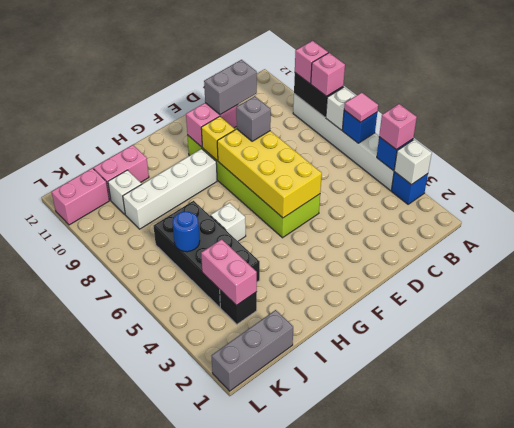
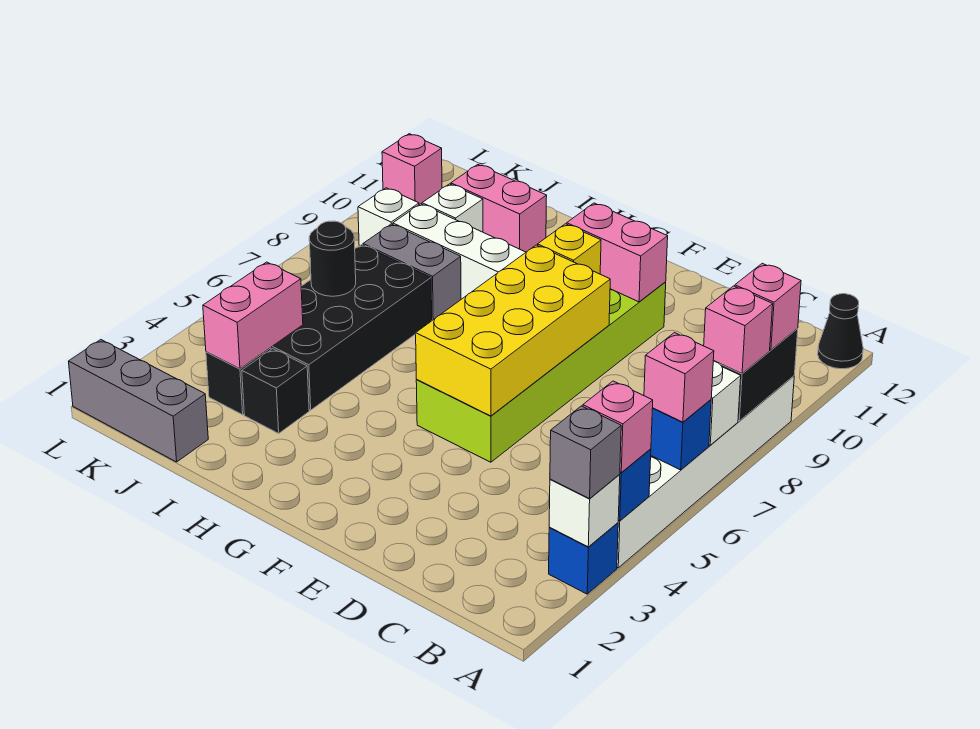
pink tile A6 level 3 -> pink brick A6 level 3
none -> black cone A12 level 1
grey brick D10:E10 level 3 -> grey brick I8:J8 level 1
grey brick E8 level 3 -> grey brick A3 level 3
white brick H6 level 1 -> white brick K9 level 1
none -> black brick I3 level 1
blue round brick J6 level 2 -> black round brick J6 level 2
pink brick K11:L11 level 1 -> pink brick L11 level 1

